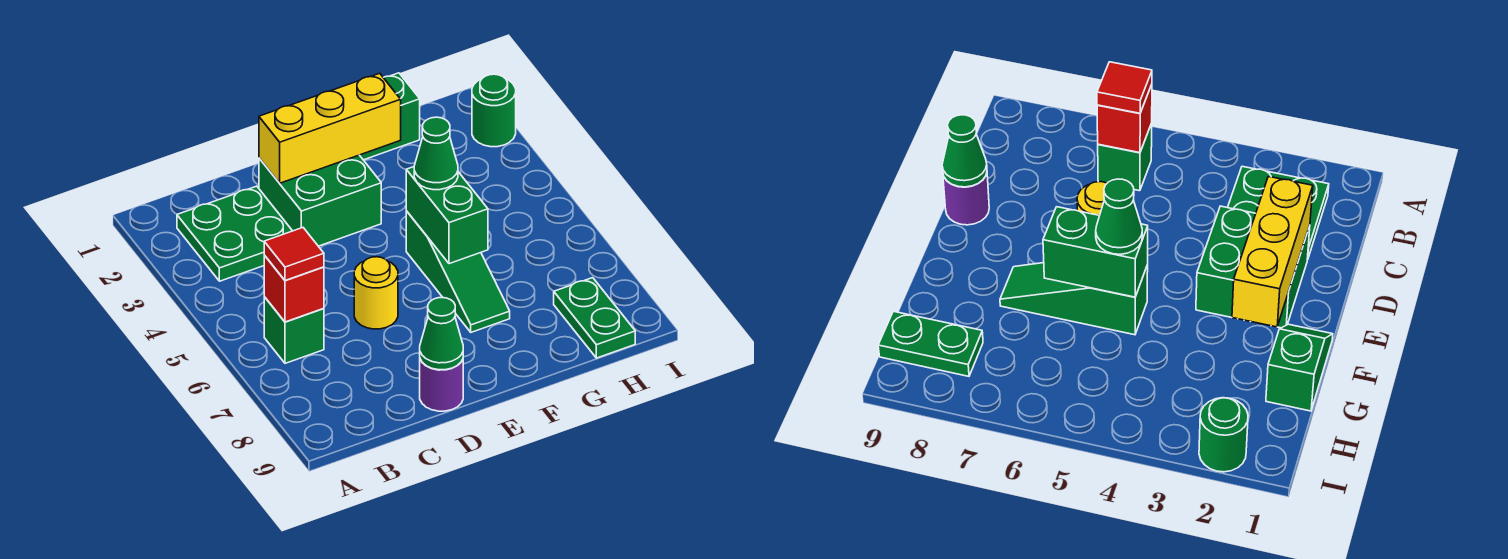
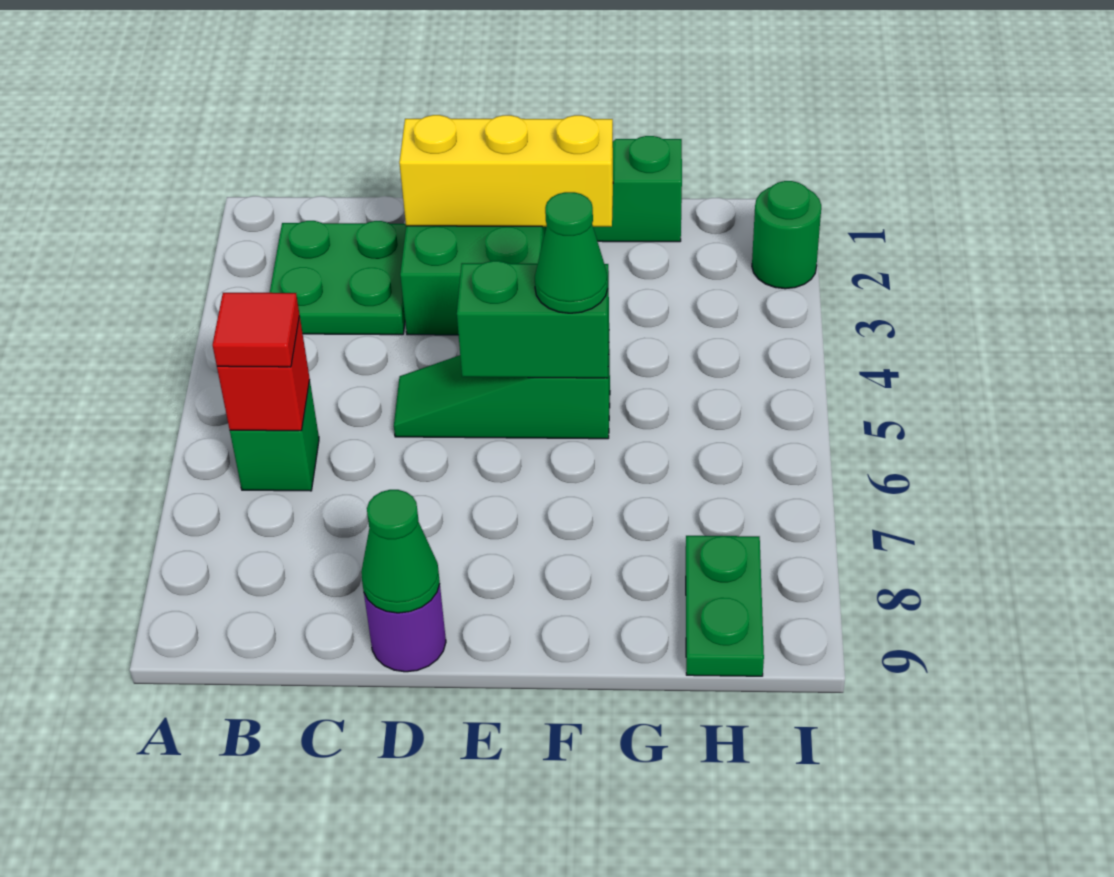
yellow round brick D6 level 1 -> none
green slope F5:F7 level 1 top 5 -> green slope D5:F5 level 1 top F
green brick F5:F6 level 2 -> green brick E5:F5 level 2

